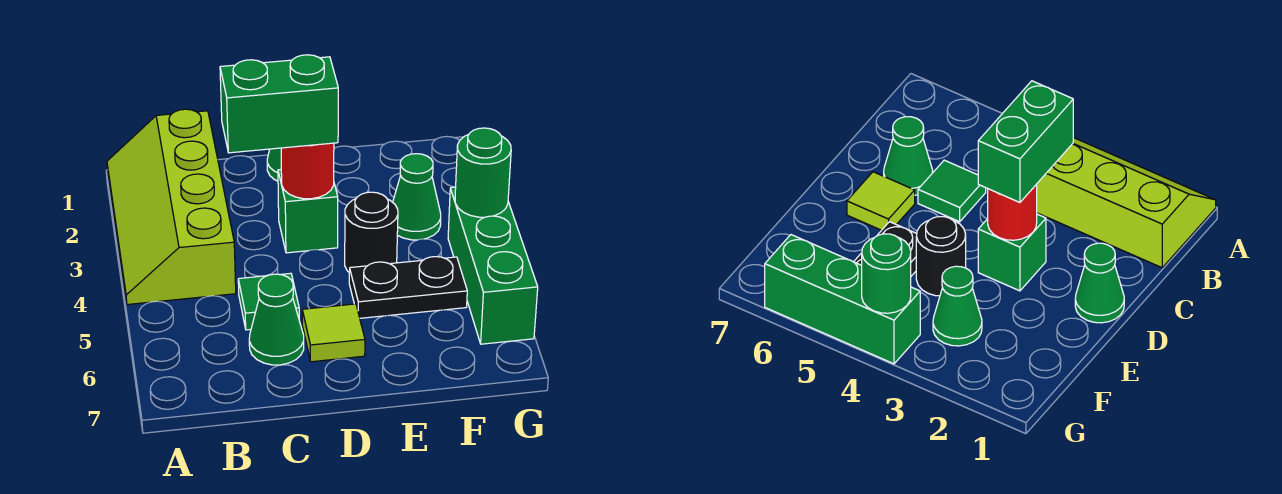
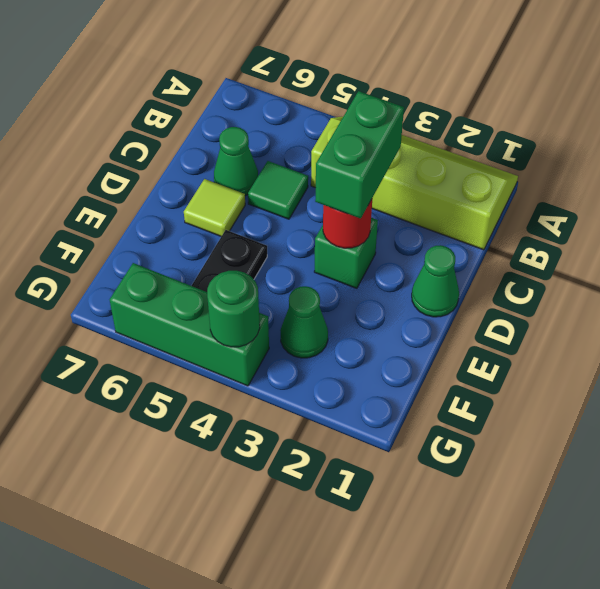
black round brick E4 level 1 -> none

